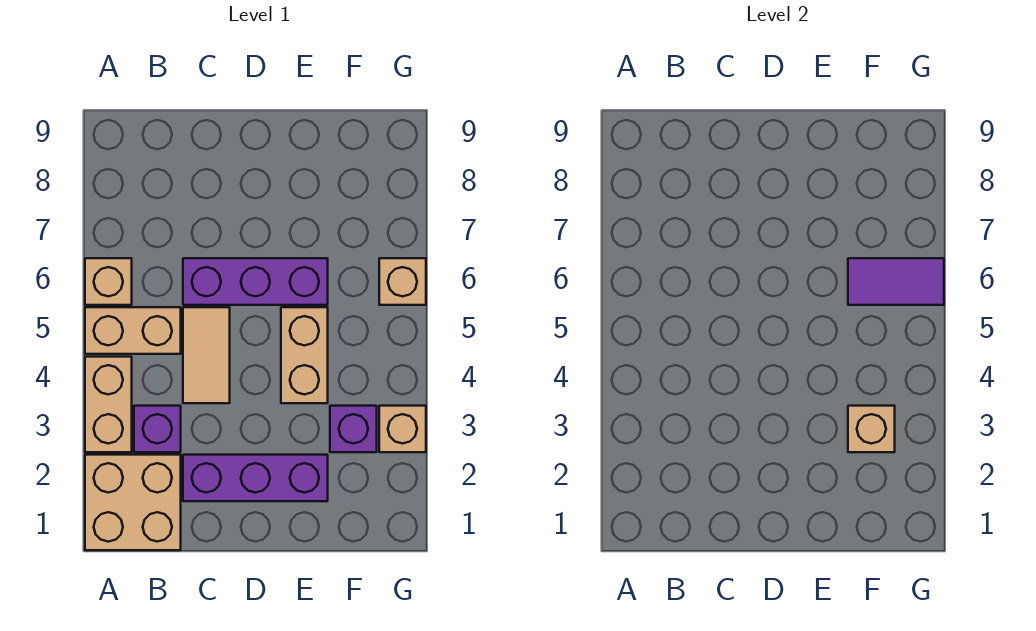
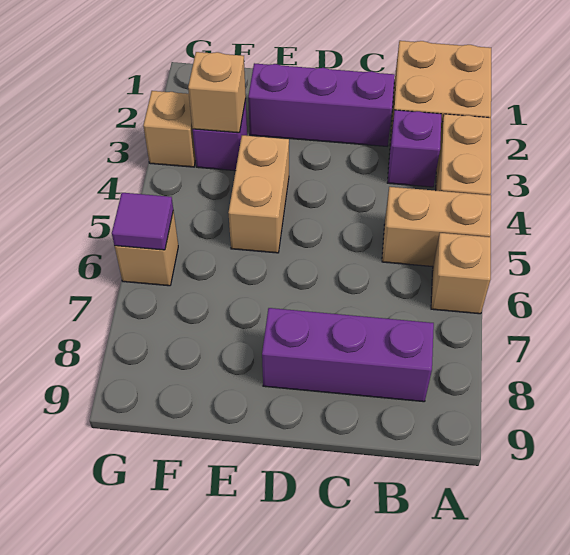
tan tile C4:C5 level 1 -> none
purple brick C6:E6 level 1 -> purple brick B8:D8 level 1
purple tile F6:G6 level 2 -> purple tile G6 level 2

